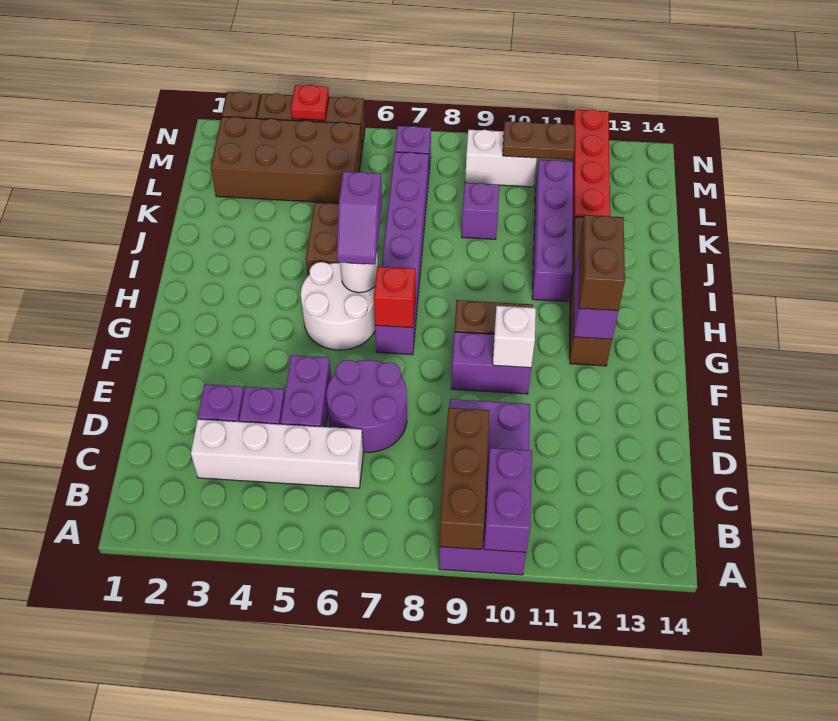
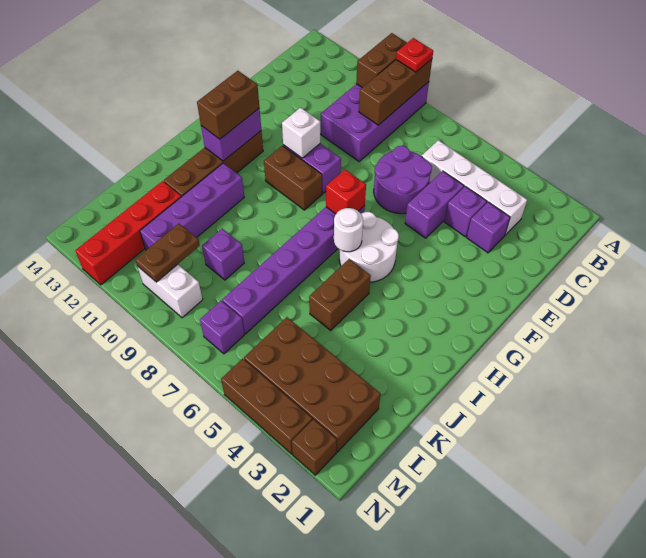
purple brick A10:B10 level 2 -> brown brick A10:B10 level 2
purple slope H6:I6 level 3 top I -> none
brown plate M10:M11 level 2 -> brown plate L10:M10 level 2
red plate N4 level 2 -> red plate A9 level 3

